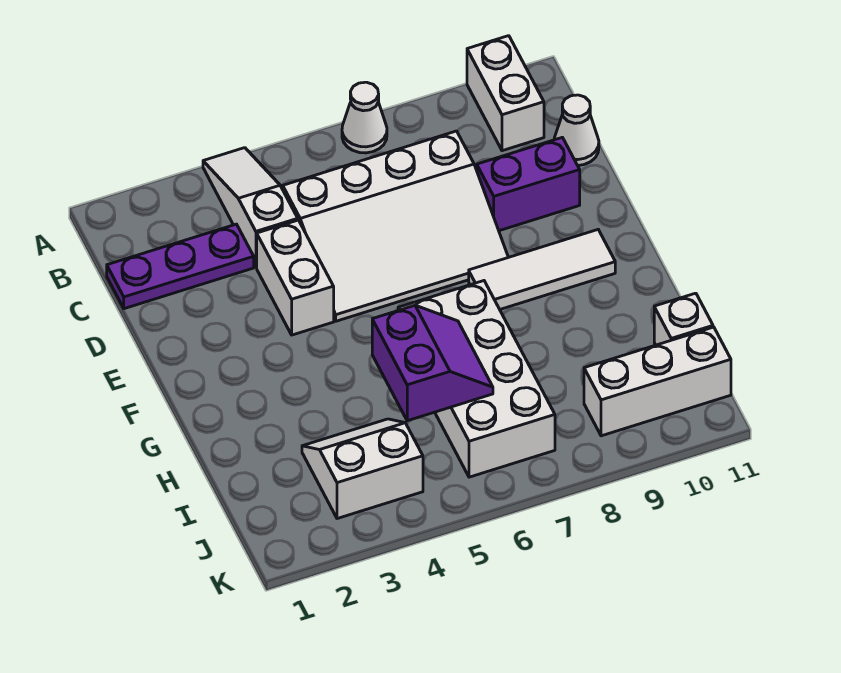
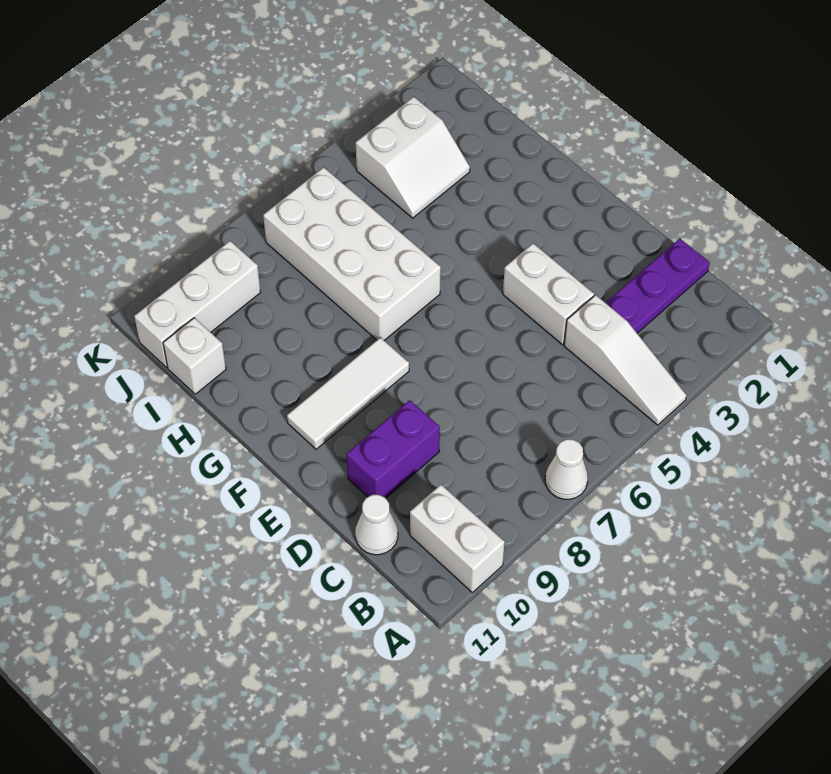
white slope C5:E8 level 1 top C -> none
purple slope H5:I6 level 2 top 5 -> none

